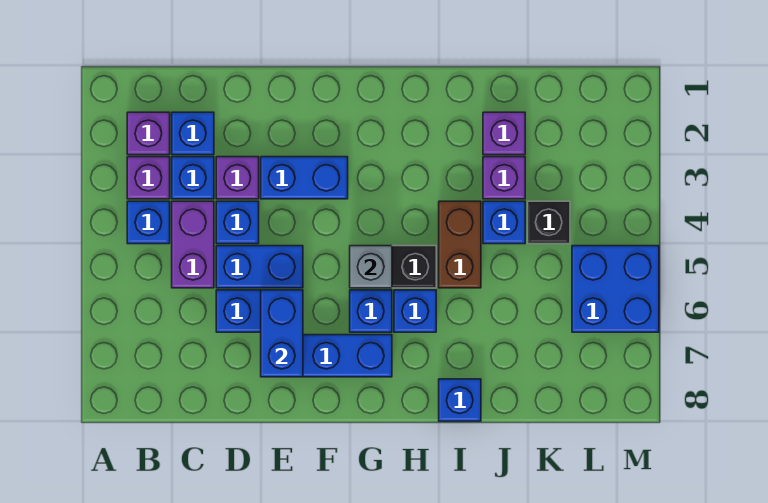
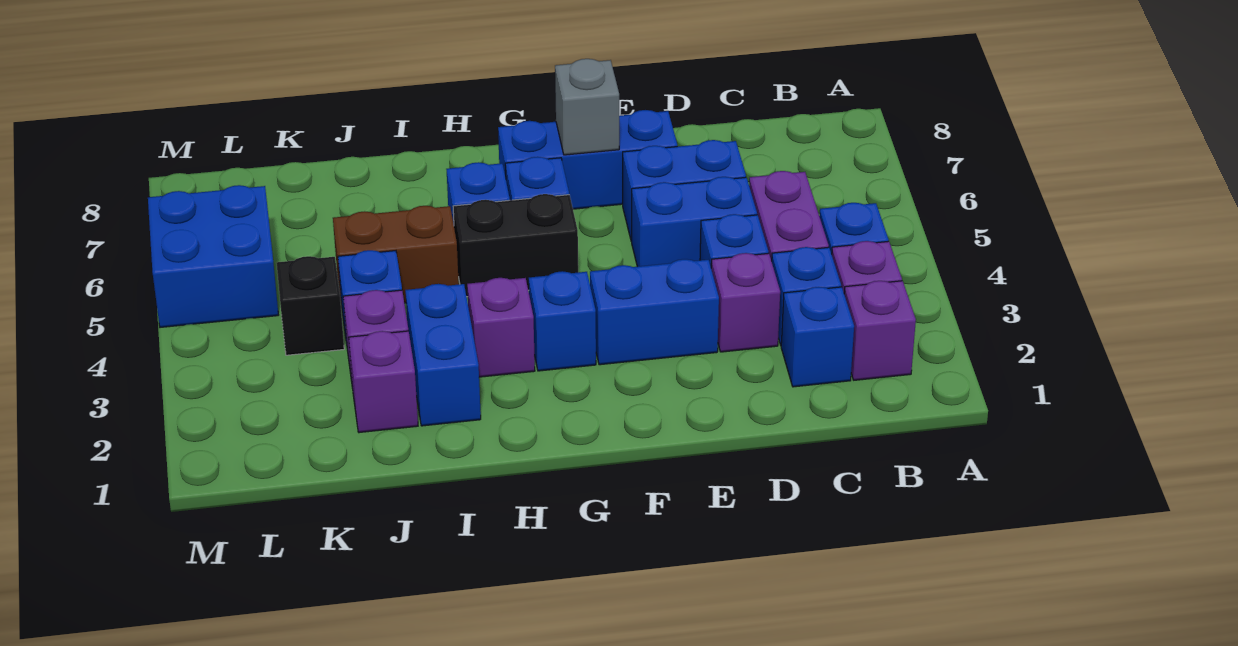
blue brick E6:E7 level 2 -> blue brick I2:I3 level 1
grey brick G5 level 2 -> grey brick F7 level 2
none -> purple brick H3 level 1
brown brick I4:I5 level 1 -> brown brick I5:J5 level 1
blue brick I8 level 1 -> blue brick G3 level 1

